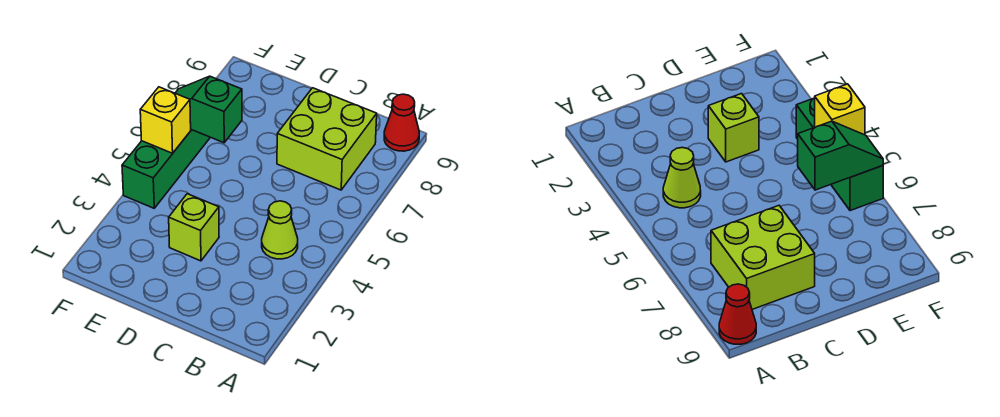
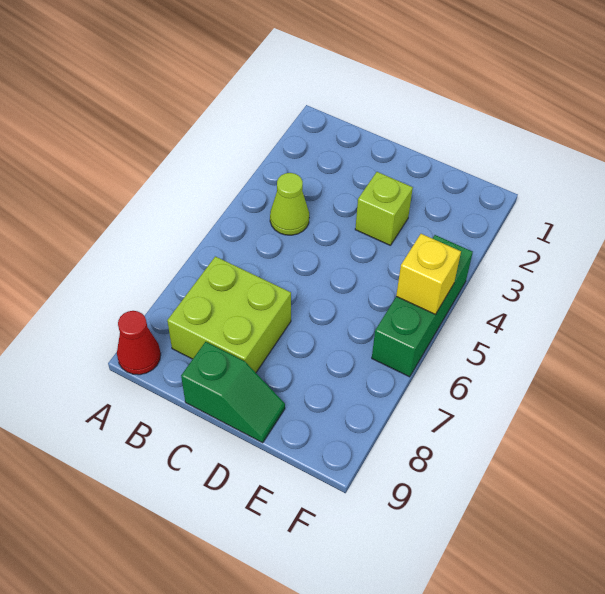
green slope E6:F6 level 2 top E -> green slope C9:D9 level 1 top C

